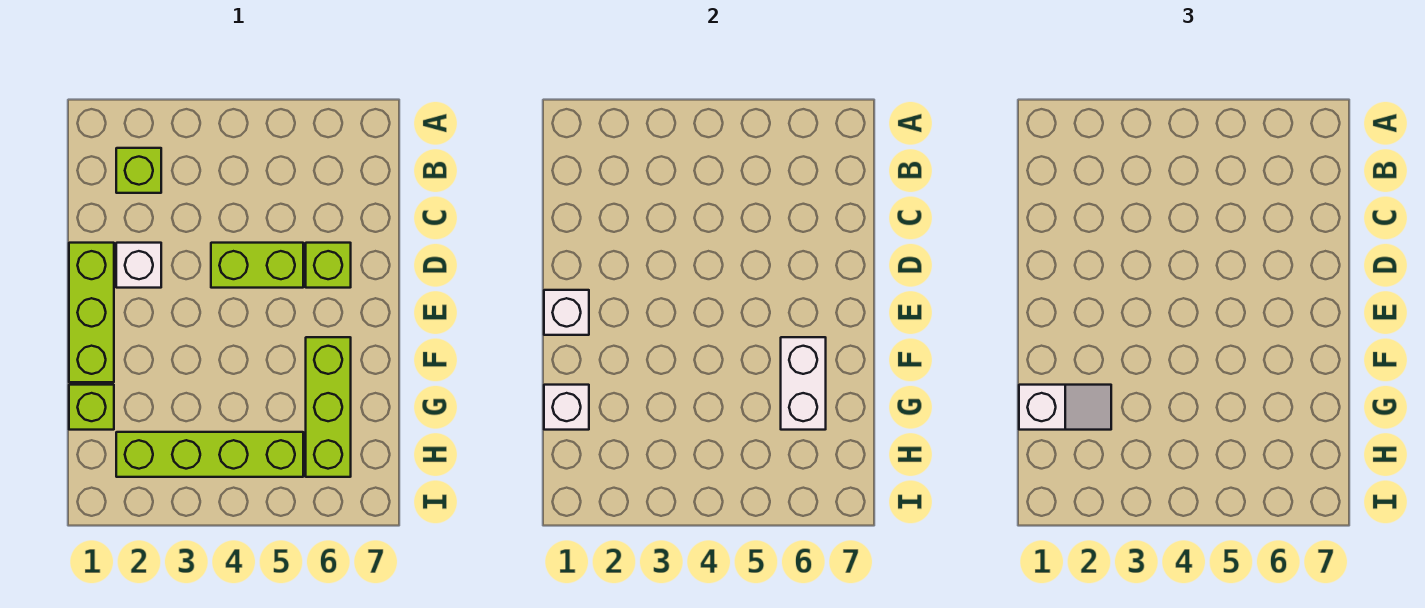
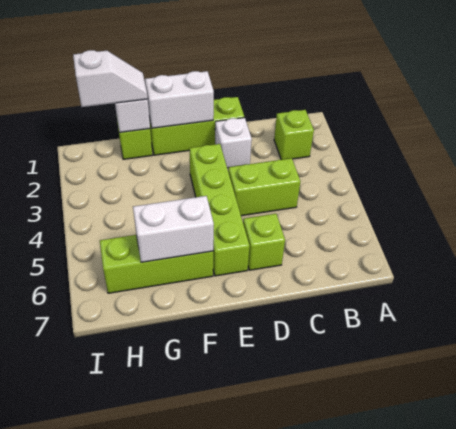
lime brick D4:D5 level 1 -> lime brick C4:D4 level 1
white brick E1 level 2 -> white brick E1:F1 level 2
white slope G1:G2 level 3 top 1 -> white slope G1:H1 level 3 top H
lime brick H2:H5 level 1 -> lime brick E3:E6 level 1

